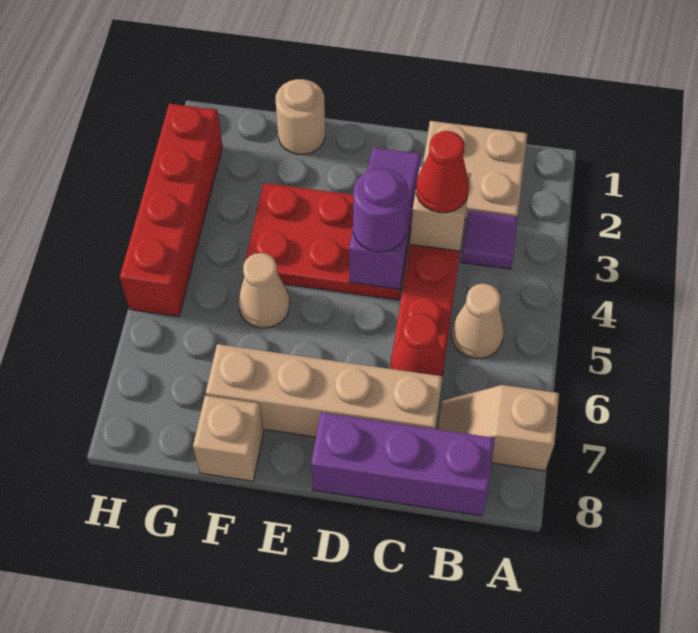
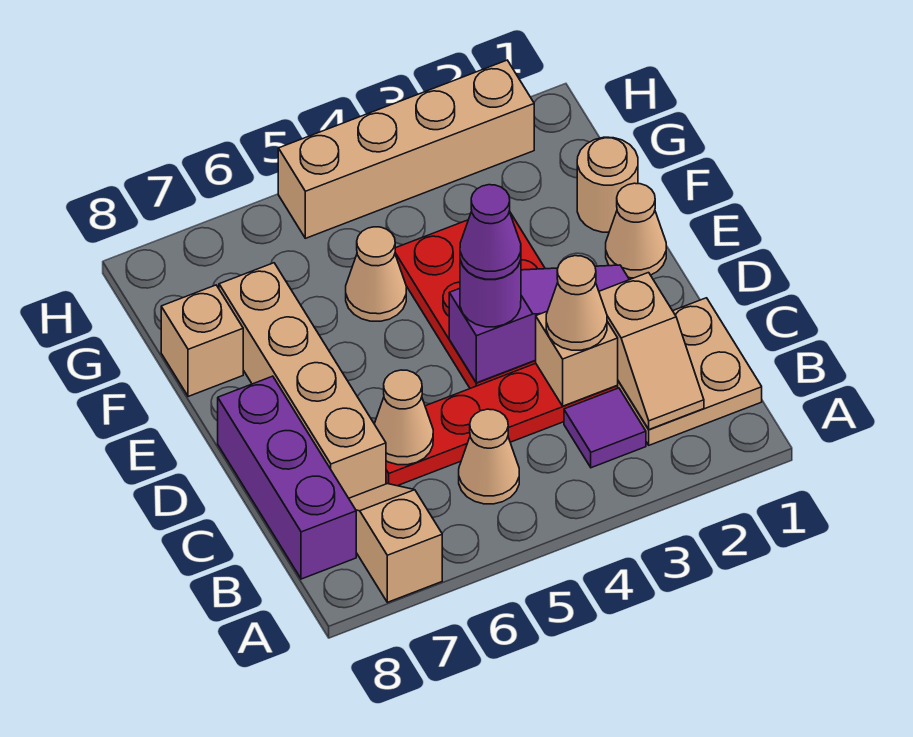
none -> tan slope B2:C2 level 2 top C
red cone C3 level 3 -> tan cone C3 level 3
red cone C6 level 2 -> tan cone C6 level 2
none -> purple cone D4 level 4
none -> tan cone E1 level 1
red brick H2:H5 level 1 -> tan brick H2:H5 level 1

